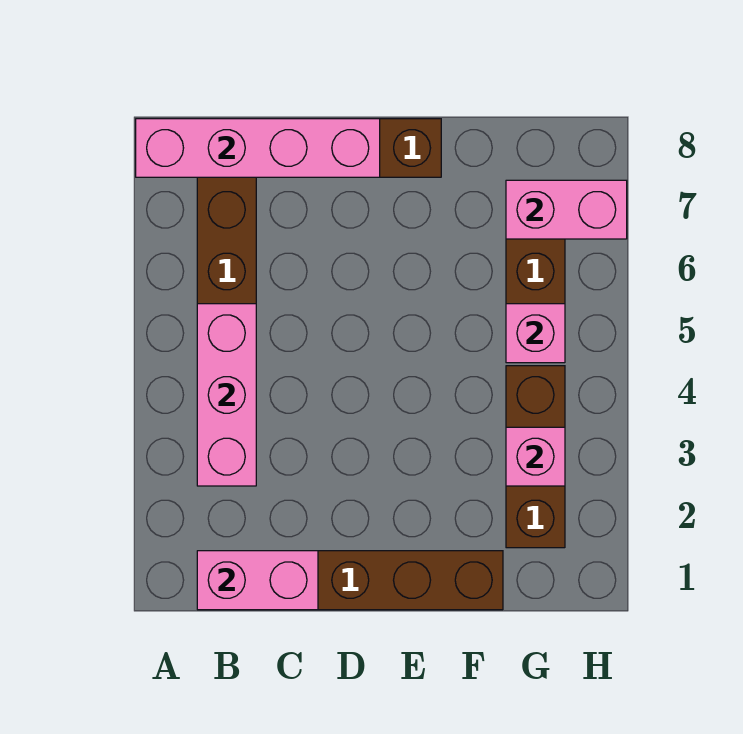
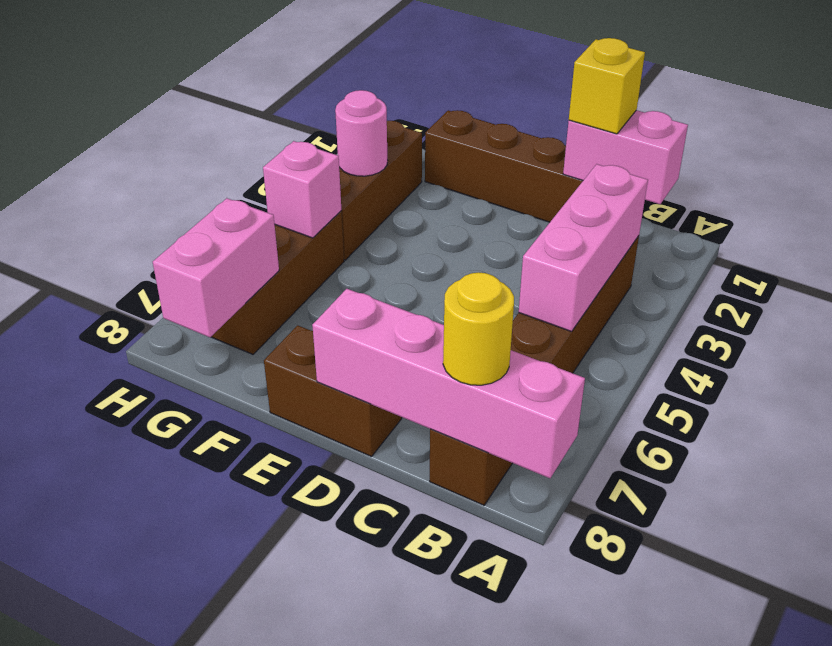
none -> yellow round brick B8 level 3
none -> yellow brick C1 level 3
pink brick G3 level 2 -> pink round brick G3 level 2
pink brick G7:H7 level 2 -> pink brick G7:G8 level 2

